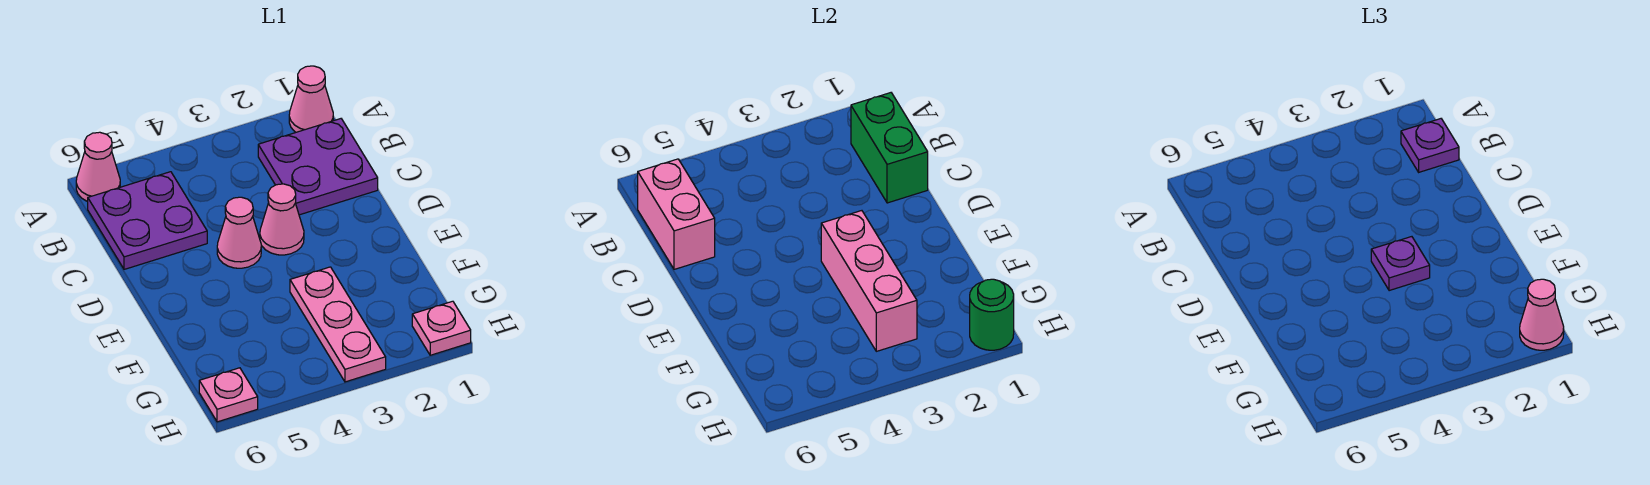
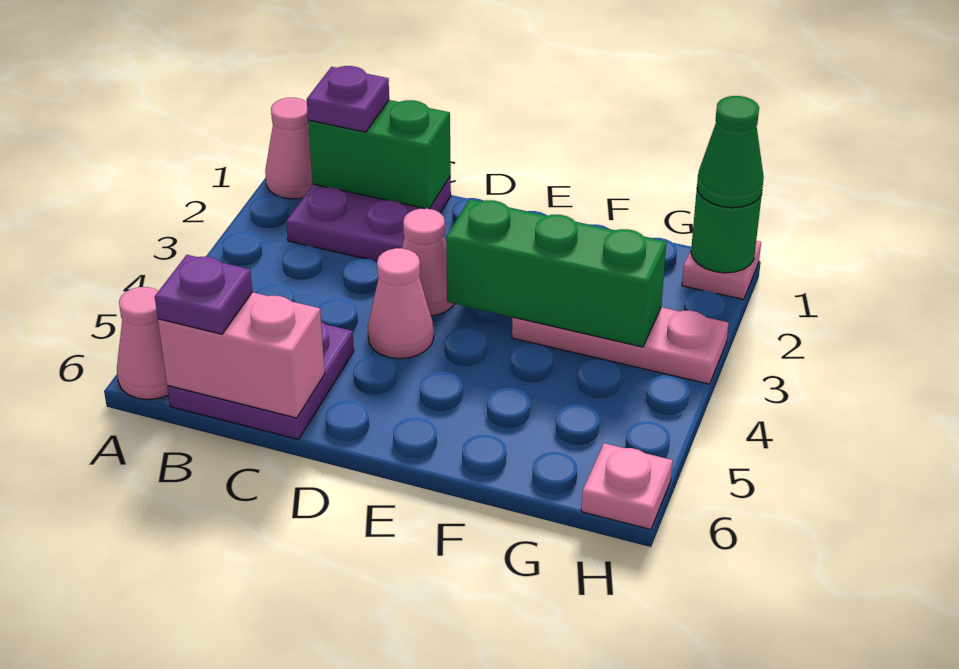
pink brick E3:G3 level 2 -> green brick E3:G3 level 2
purple plate E3 level 3 -> purple plate B6 level 3
pink cone H1 level 3 -> green cone H1 level 3

